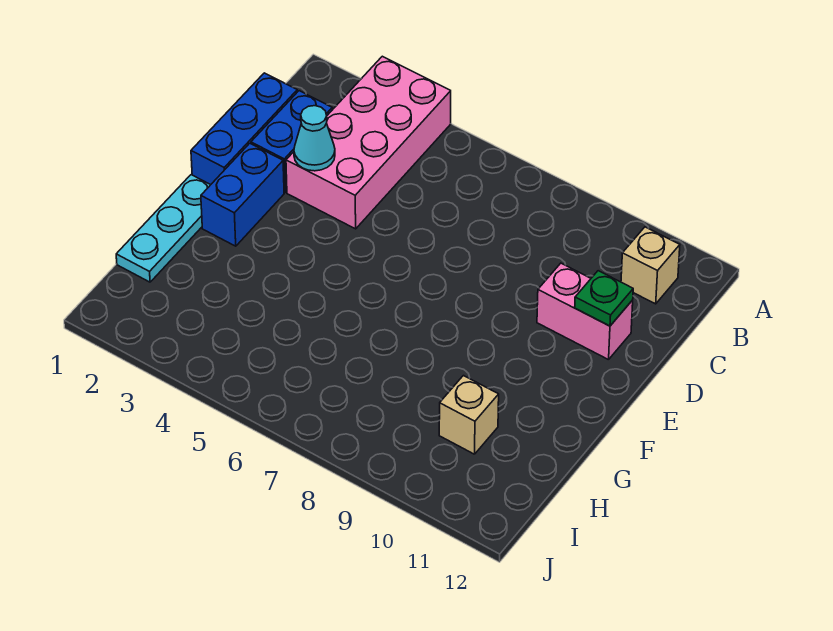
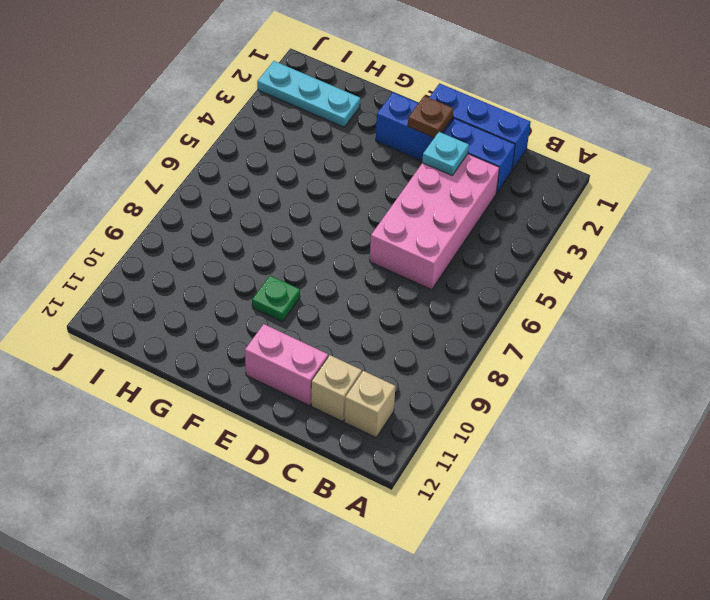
pink brick A3:D4 level 1 -> pink brick C3:D6 level 1
cyan cone D3 level 2 -> cyan plate D3 level 2
pink brick D10:D11 level 1 -> pink brick D11:E11 level 1
green plate D11 level 2 -> green plate F9 level 1
none -> brown plate E2 level 2
cyan plate F1:H1 level 1 -> cyan plate H2:J2 level 1
tan brick H10 level 1 -> tan brick C11 level 1

